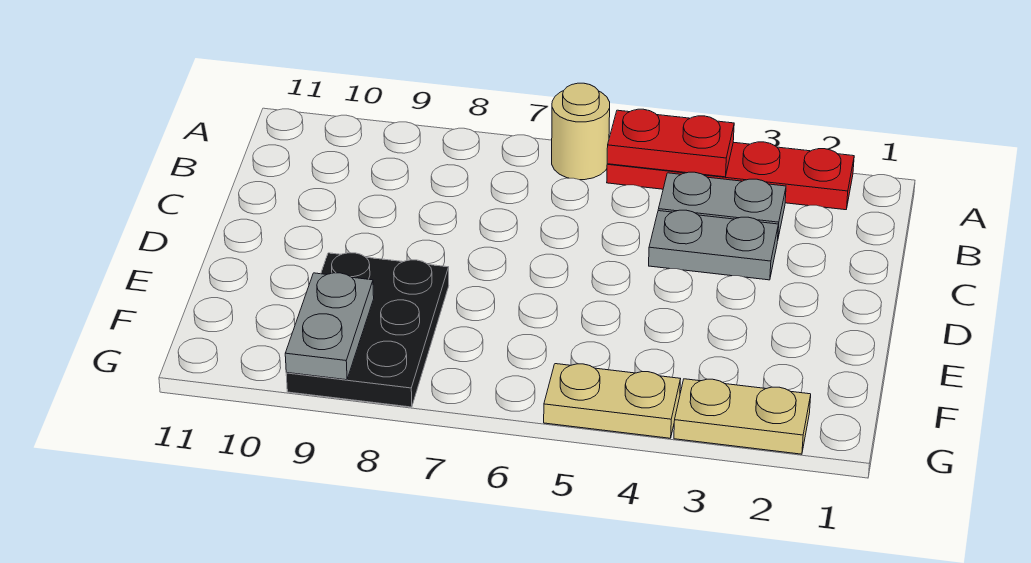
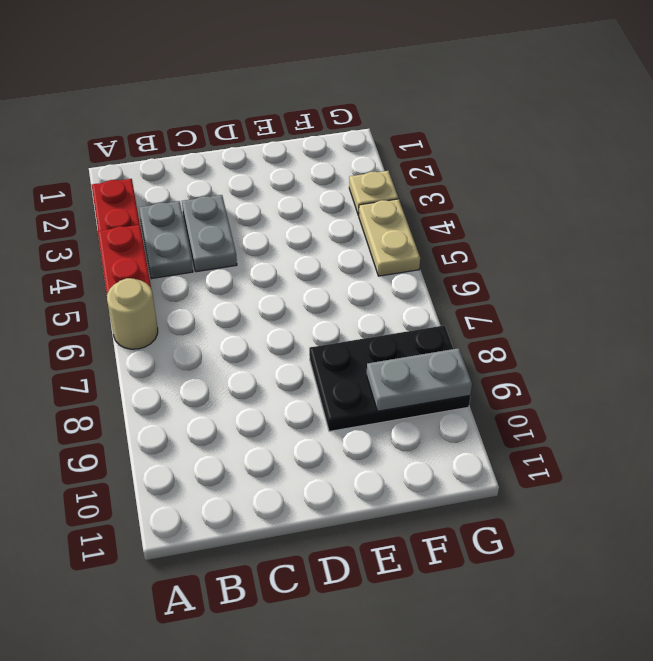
tan plate G2:G3 level 1 -> tan plate G3 level 1

